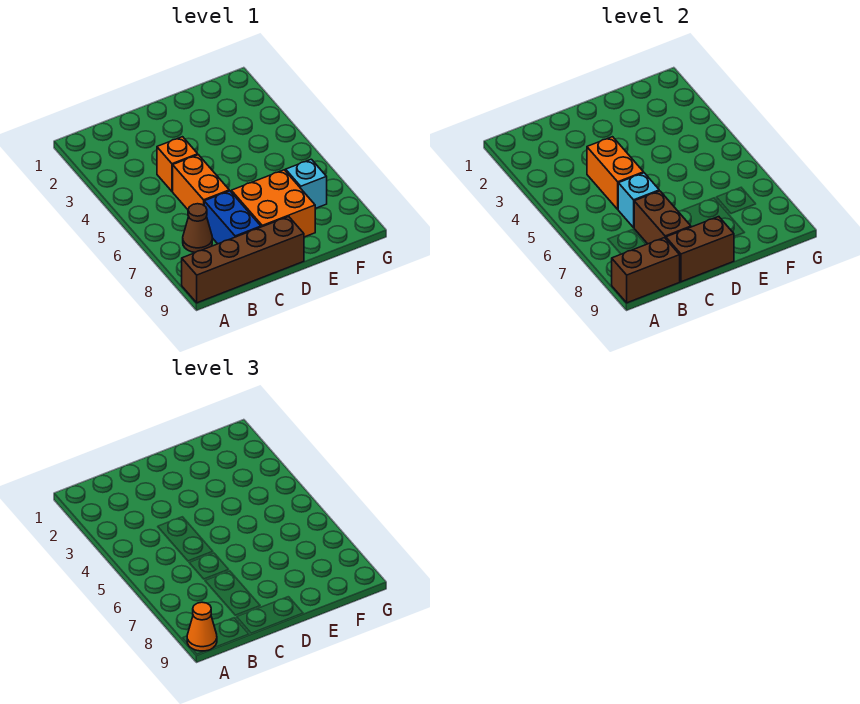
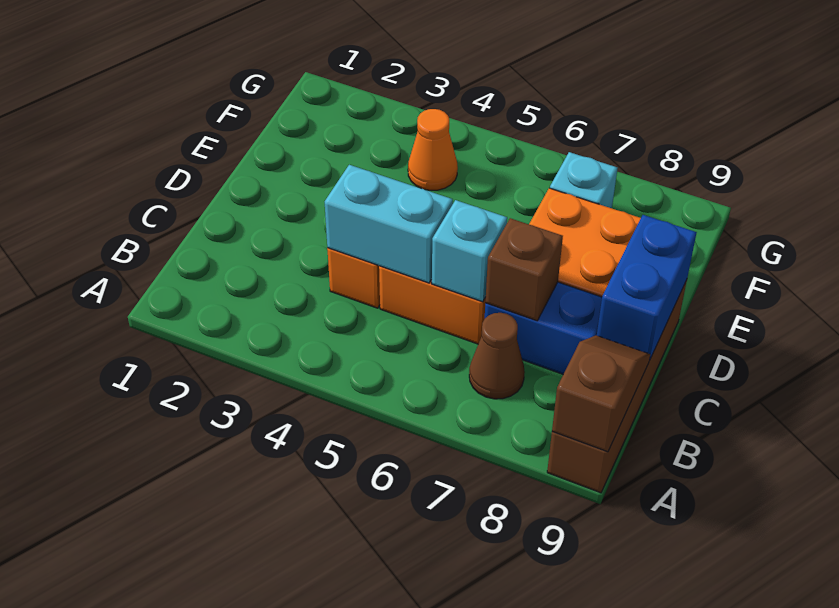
brown brick A9:B9 level 2 -> brown slope A9:B9 level 2 top A
orange cone A9 level 3 -> orange cone F4 level 1
orange brick C4:C5 level 2 -> cyan brick C4:C5 level 2
brown brick C7:C8 level 2 -> brown brick C7 level 2
brown brick C9:D9 level 2 -> blue brick C9:D9 level 2

